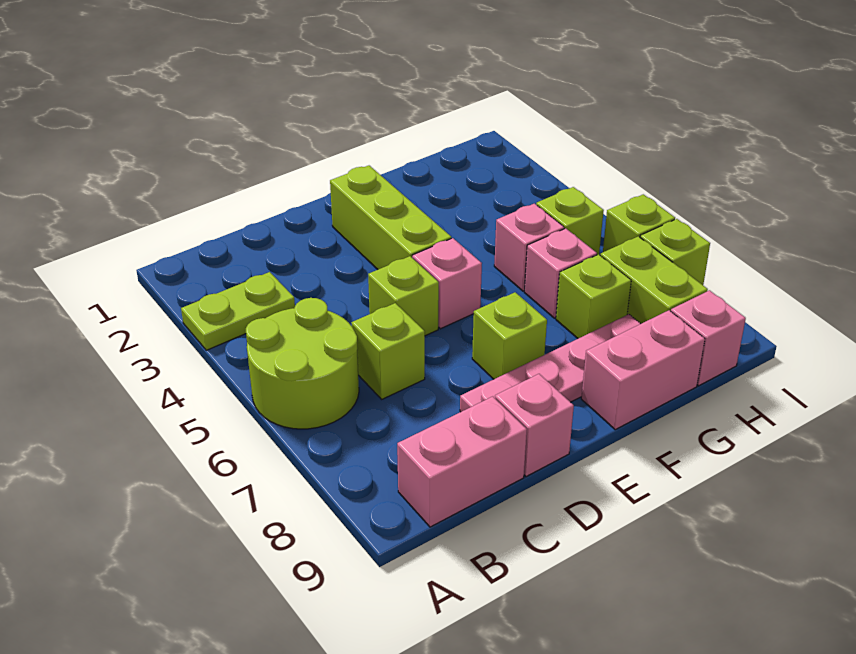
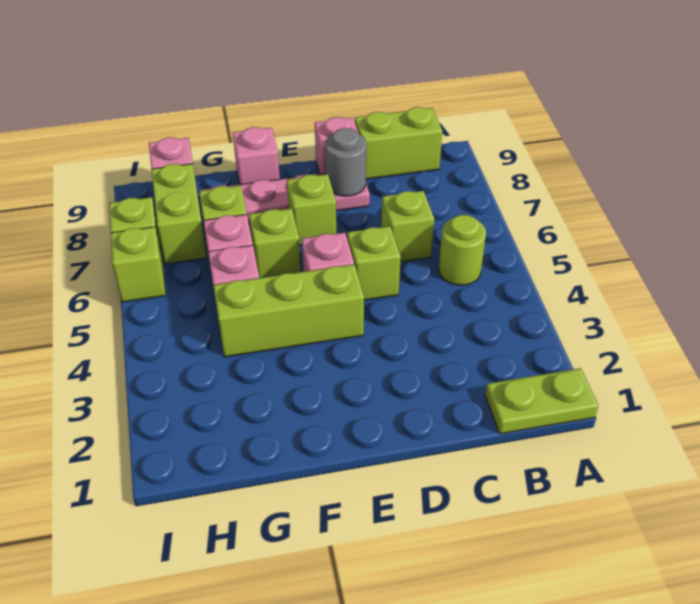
lime plate A3:B3 level 1 -> lime plate A1:B1 level 1
lime round brick A5:B6 level 1 -> lime round brick B5 level 1
pink brick B9:C9 level 1 -> lime brick B9:C9 level 1
none -> grey round brick D8 level 2
lime brick E2:E4 level 1 -> lime brick E4:G4 level 1
pink brick F9:G9 level 1 -> pink brick F9 level 1
lime brick H5 level 1 -> lime brick F6 level 1

